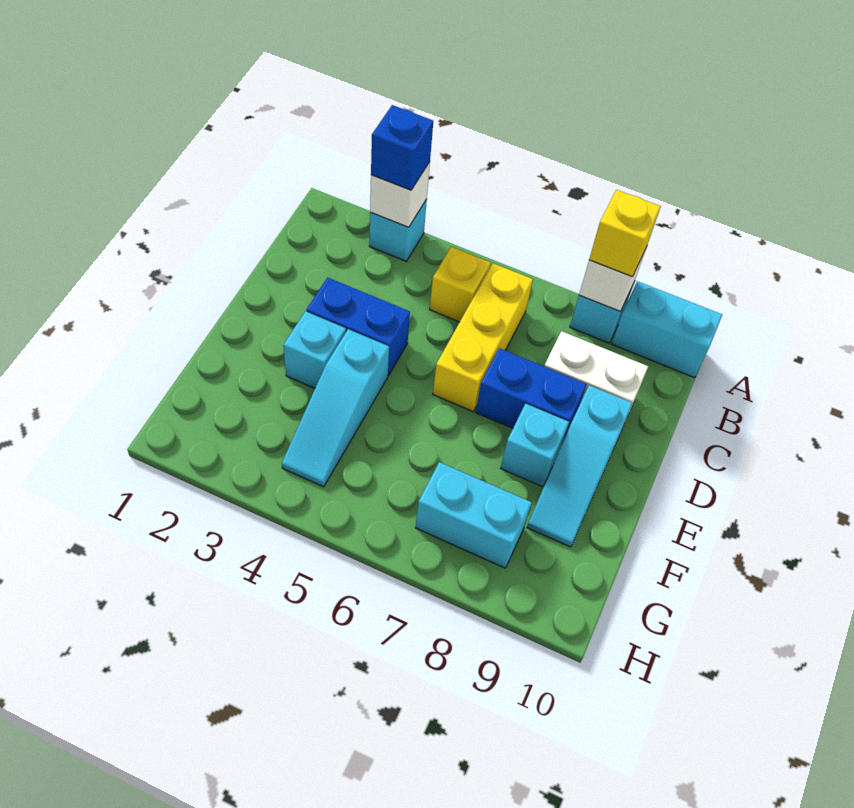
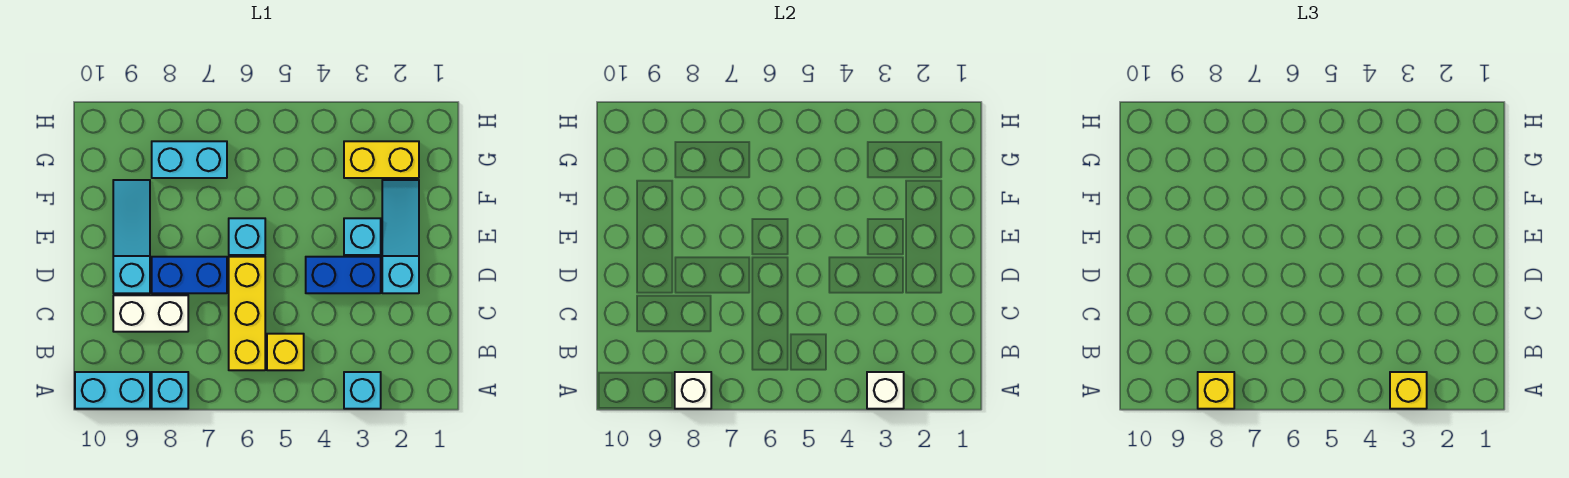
blue brick A3 level 3 -> yellow brick A3 level 3
cyan slope E4:G4 level 1 top E -> cyan slope D2:F2 level 1 top D
cyan brick E8 level 1 -> cyan brick E6 level 1
none -> yellow brick G2:G3 level 1

